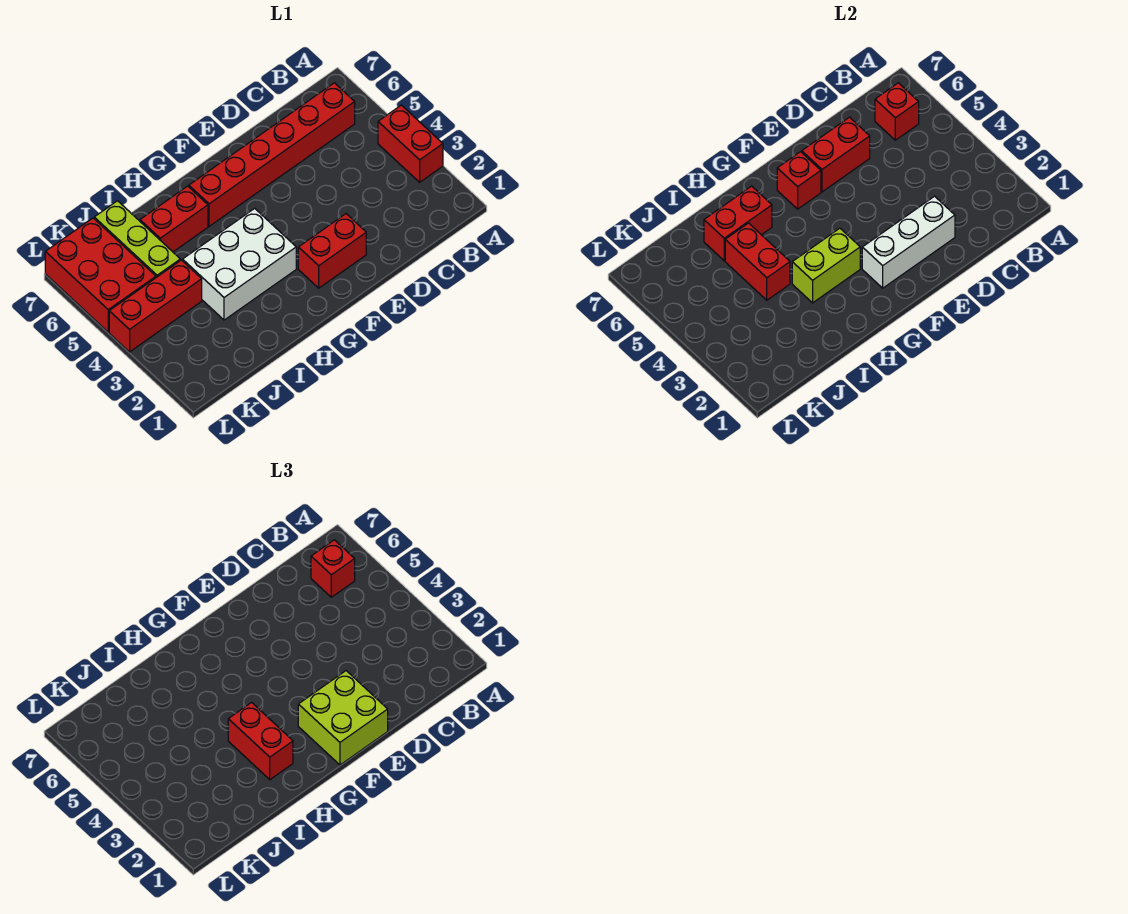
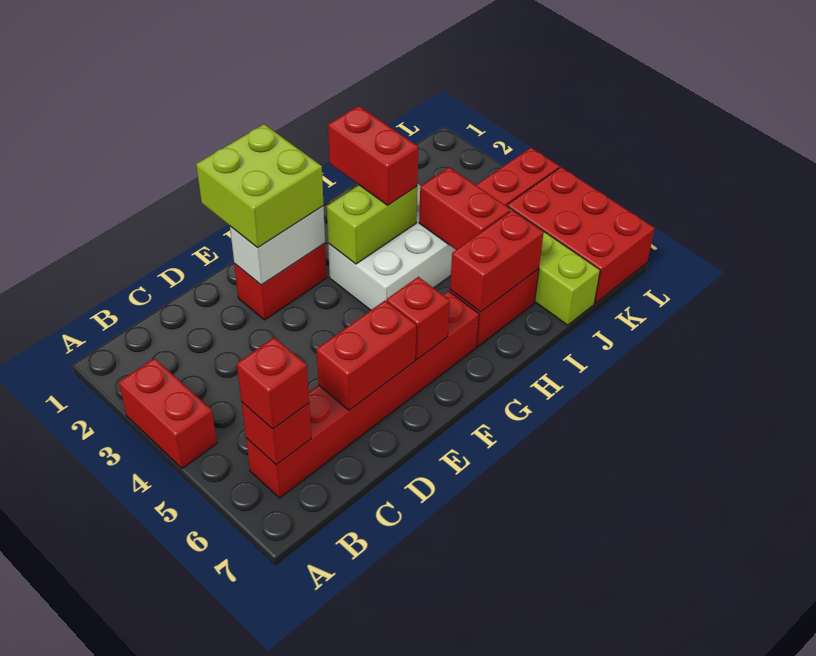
white brick D2:F2 level 2 -> white brick E2:F2 level 2

